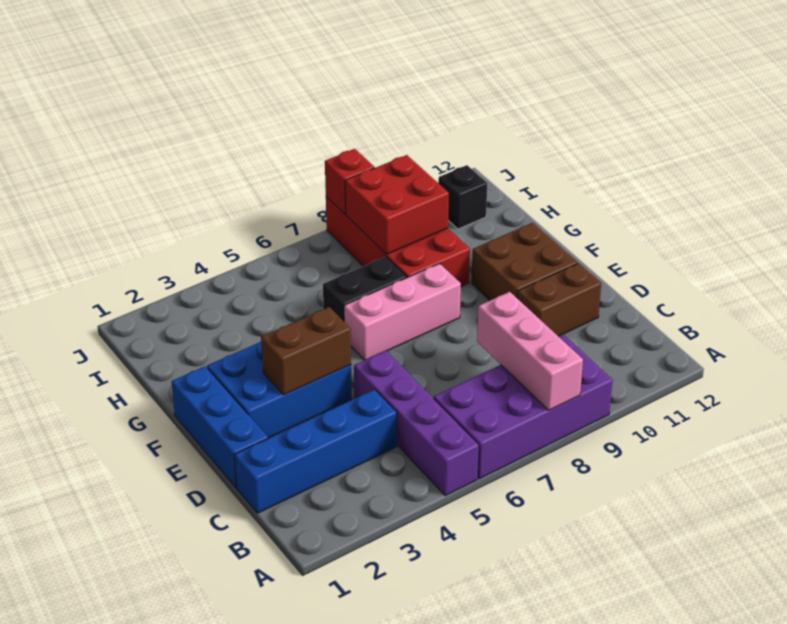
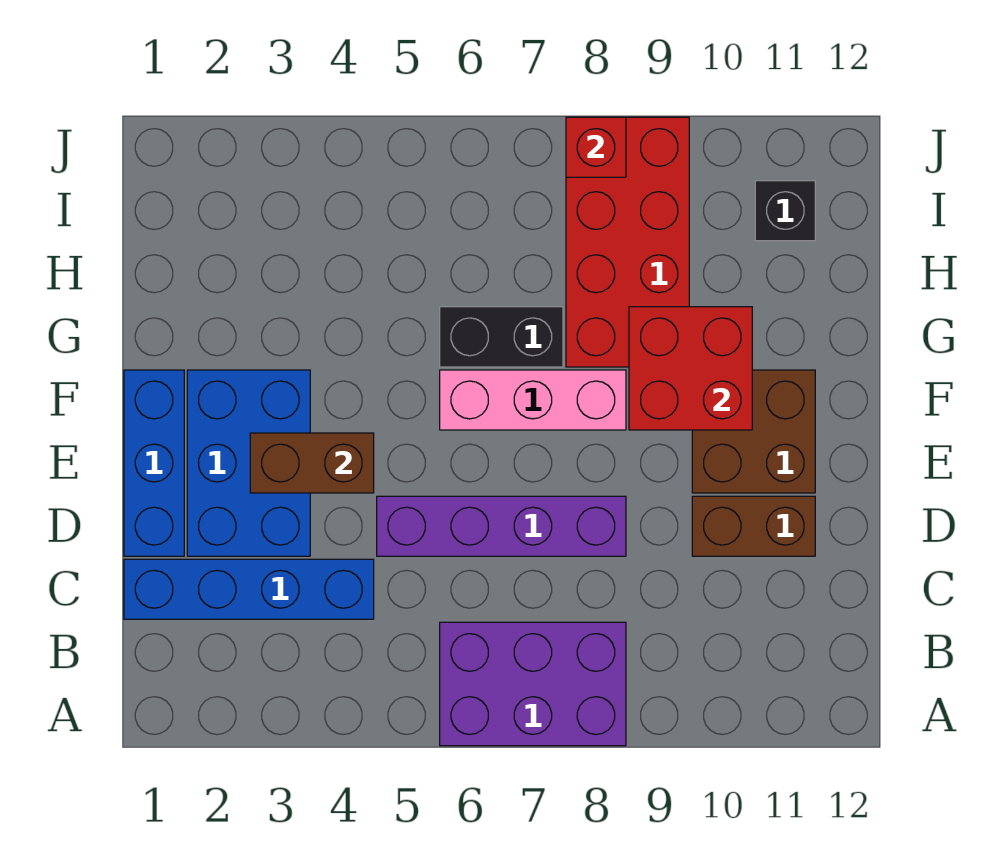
purple brick A5:D5 level 1 -> purple brick D5:D8 level 1
purple brick A6:B9 level 1 -> purple brick A6:B8 level 1
pink brick A8:C8 level 2 -> none
blue brick E2:F4 level 1 -> blue brick D2:F3 level 1
red brick H8:I9 level 2 -> red brick F9:G10 level 2

